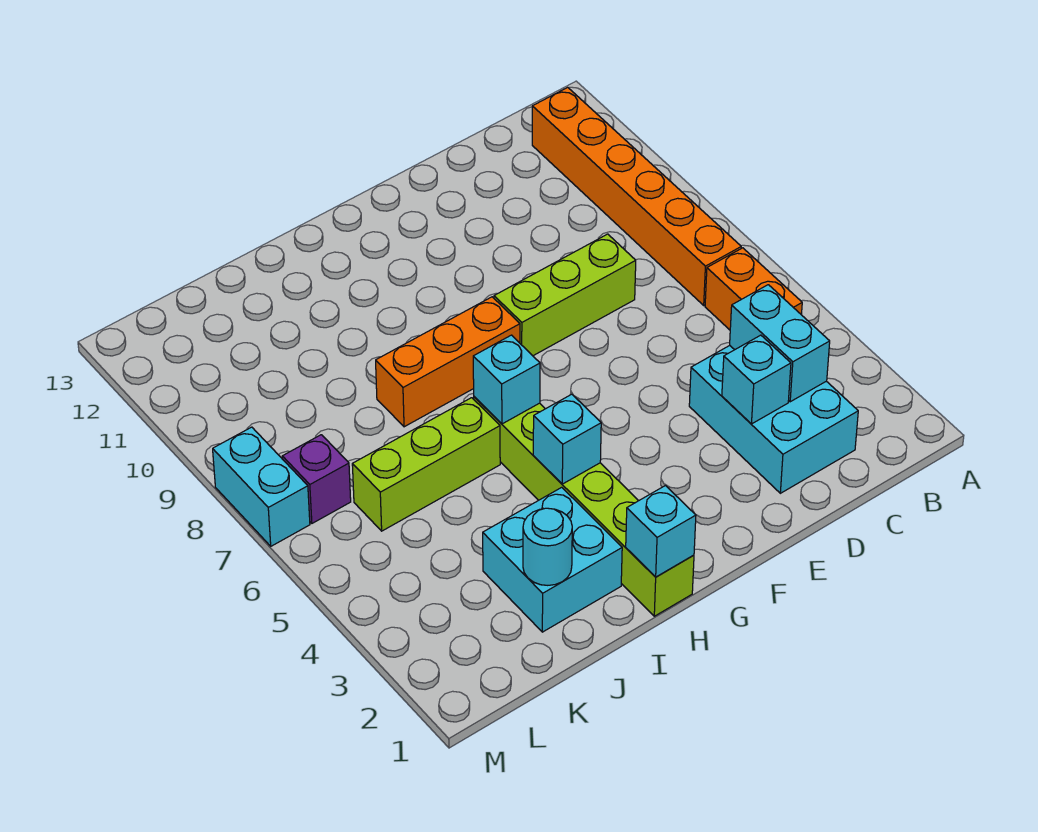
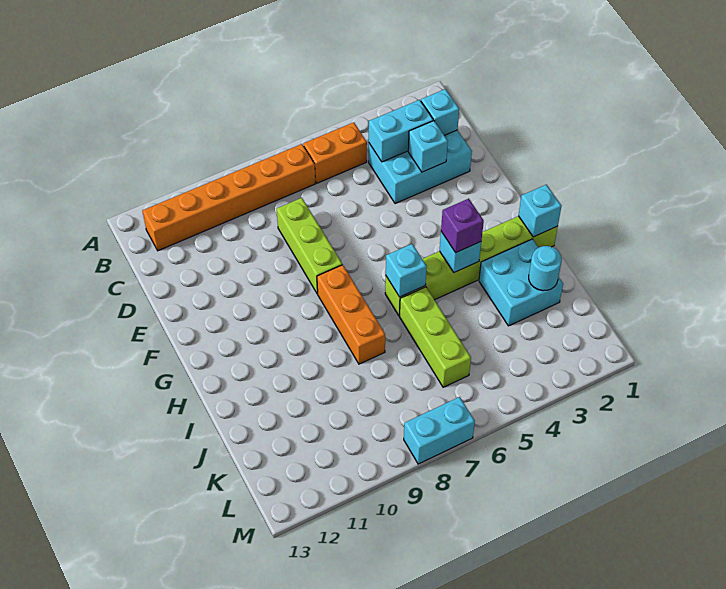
none -> cyan brick C2 level 2
purple brick L7 level 1 -> purple brick H4 level 3

